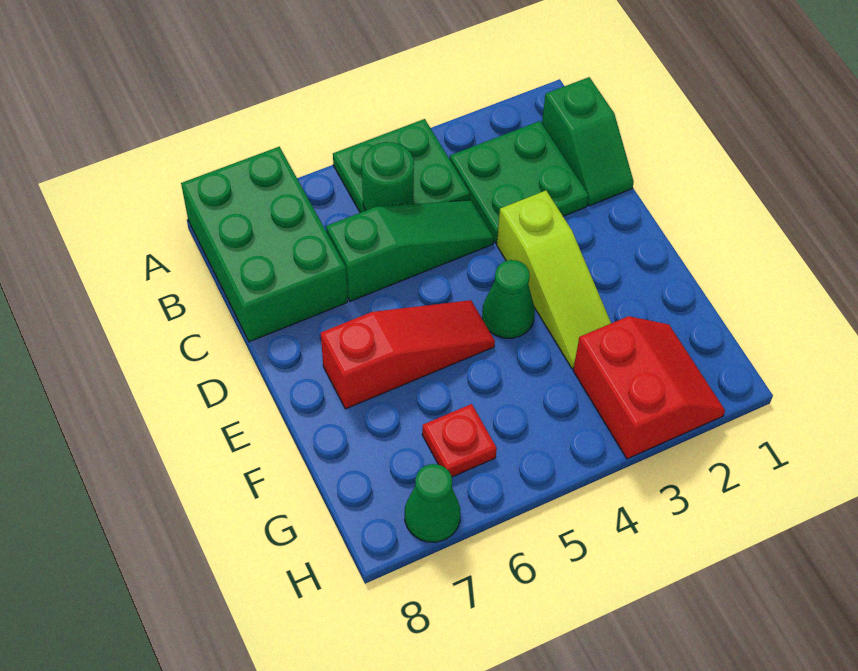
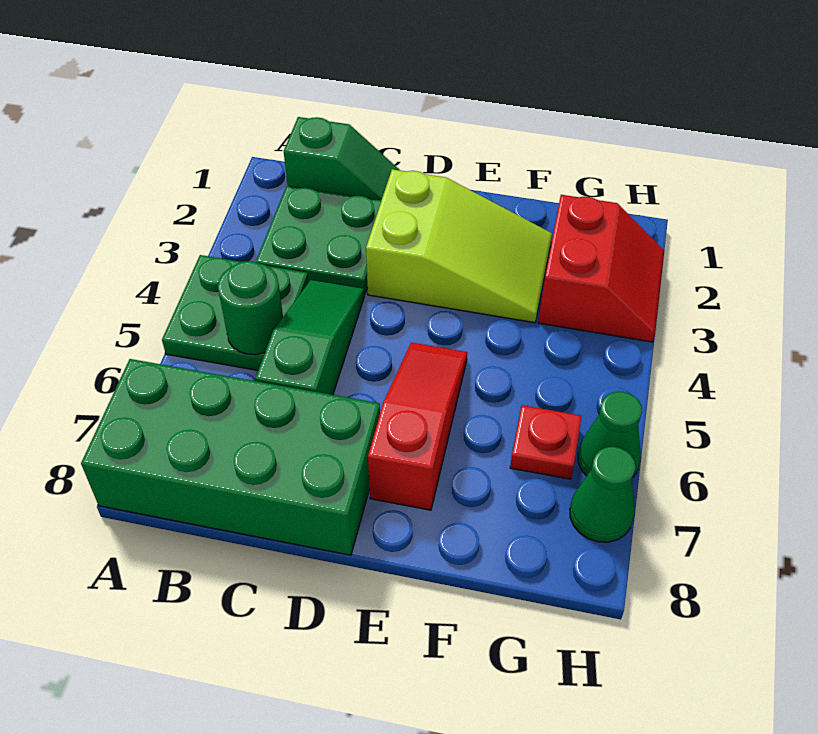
green brick A7:C8 level 1 -> green brick A7:D8 level 1
lime slope D3:F3 level 1 top D -> lime slope D2:F3 level 1 top D
green cone E4 level 1 -> green cone H6 level 1
red slope G2:H3 level 1 top 3 -> red slope G2:H3 level 1 top G

